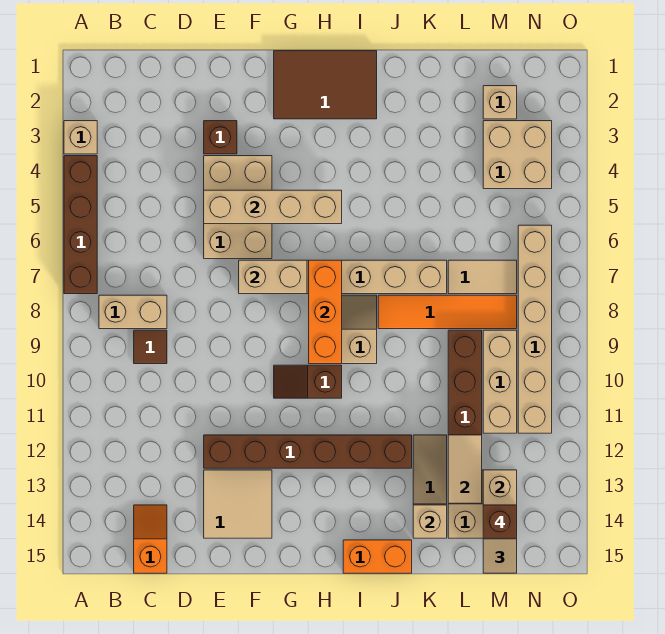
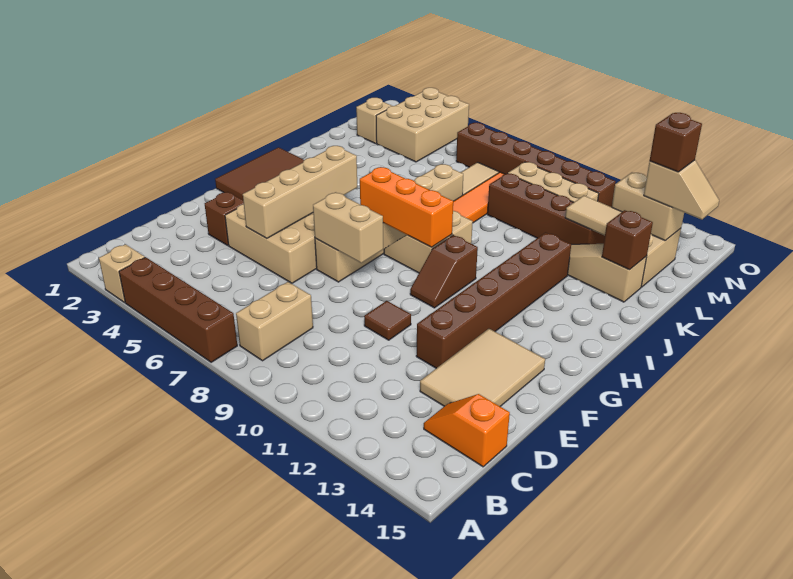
brown tile C9 level 1 -> brown tile E10 level 1
tan tile E13:F14 level 1 -> tan tile D13:F14 level 1
tan brick F7:G7 level 2 -> tan brick F7:F8 level 2
orange brick I15:J15 level 1 -> none
tan brick K14 level 2 -> brown brick K14 level 2
tan brick M3:N4 level 1 -> tan brick M3:O4 level 1
tan brick N6:N11 level 1 -> brown brick N6:N11 level 1

